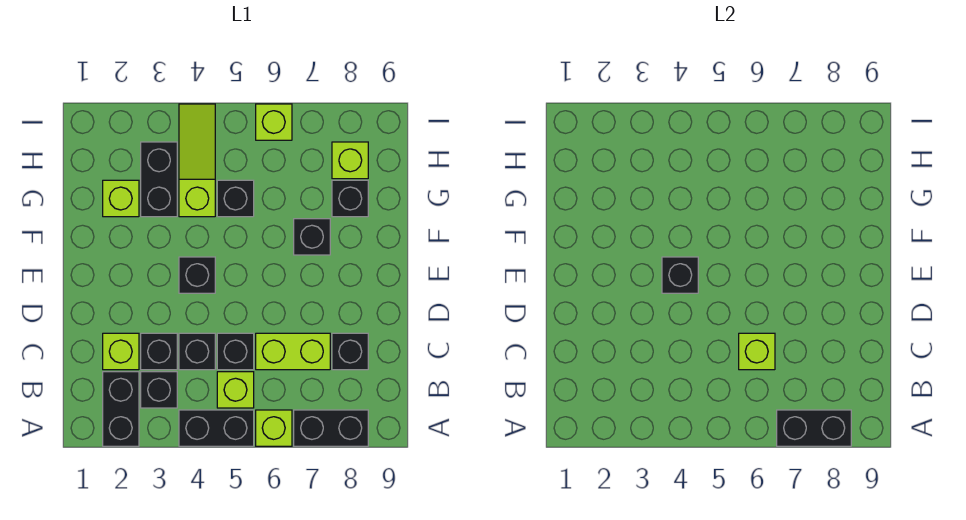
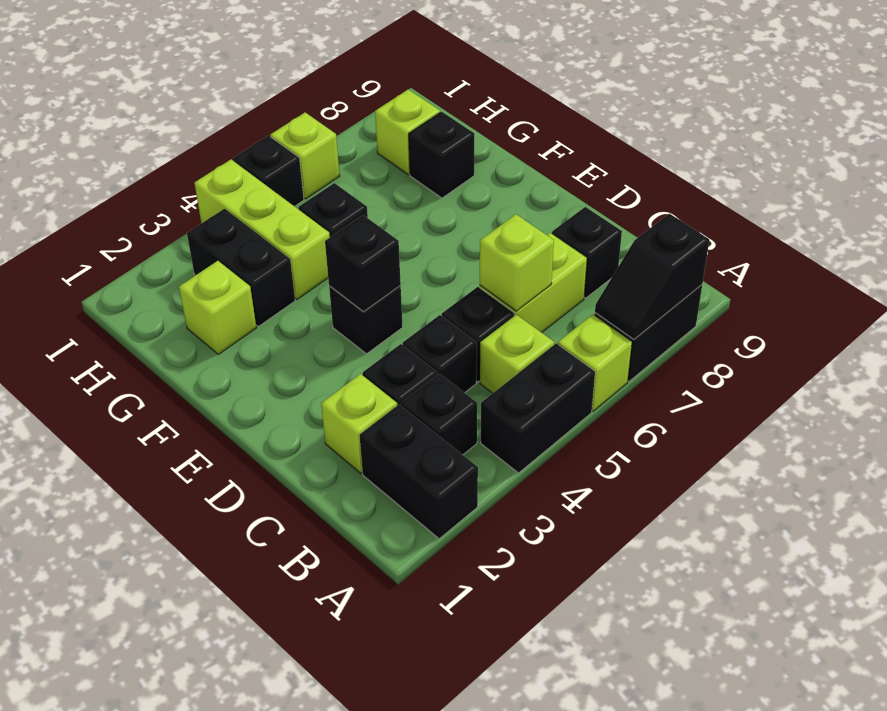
black brick A7:A8 level 2 -> black slope A7:A8 level 2 top 8
black brick F7 level 1 -> black brick I5 level 1
lime slope G4:I4 level 1 top G -> lime brick G4:I4 level 1

